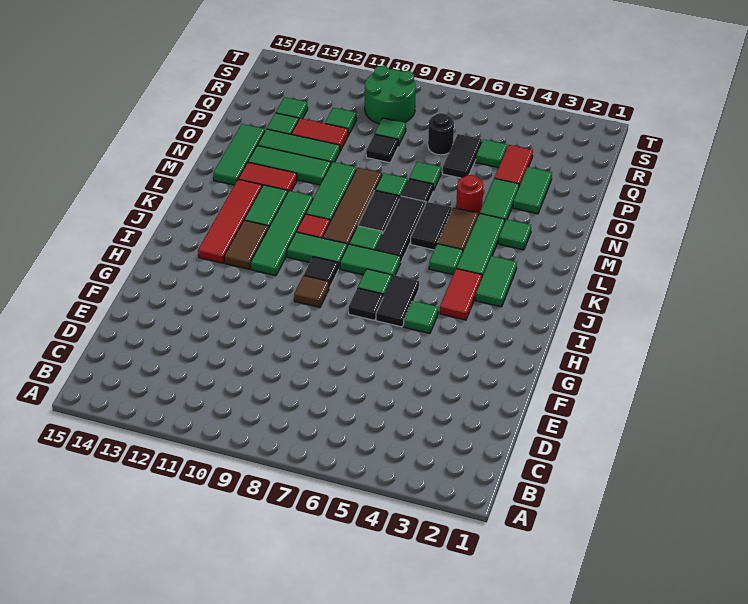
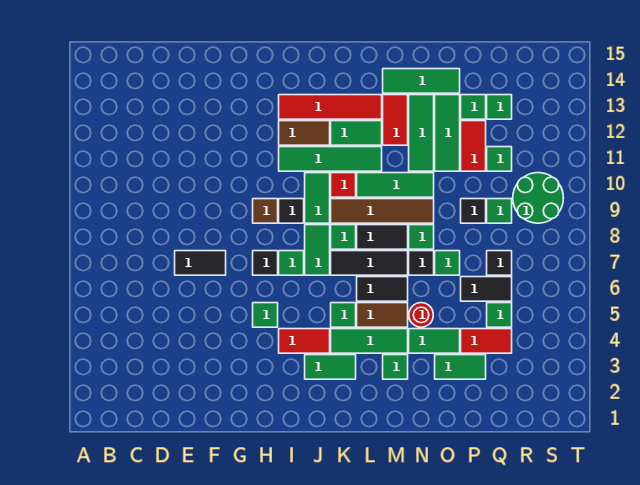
black tile H6:I6 level 1 -> black tile E7:F7 level 1
black round brick Q7 level 1 -> black tile Q7 level 1

